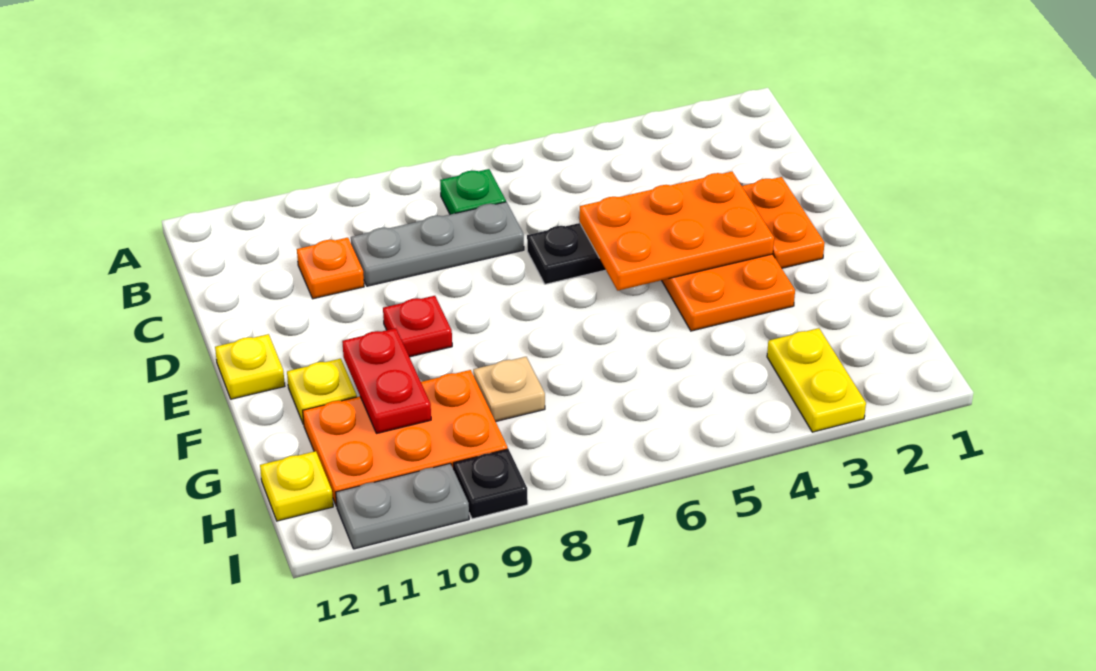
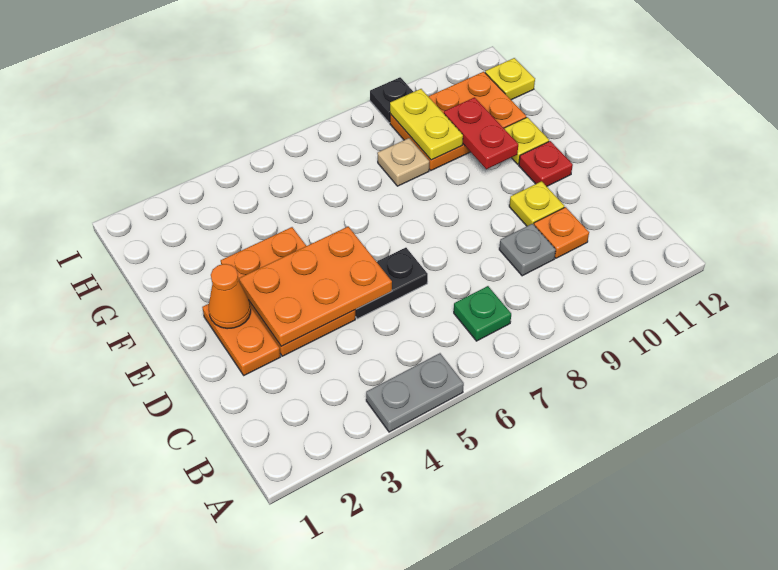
grey plate C7:C9 level 1 -> grey plate C9 level 1
none -> orange cone E2 level 2
red plate E9 level 1 -> red plate E11 level 1
yellow plate E12 level 1 -> yellow plate D10 level 1
yellow plate H3:I3 level 1 -> yellow plate G9:H9 level 2
grey plate I10:I11 level 1 -> grey plate A4:A5 level 1

